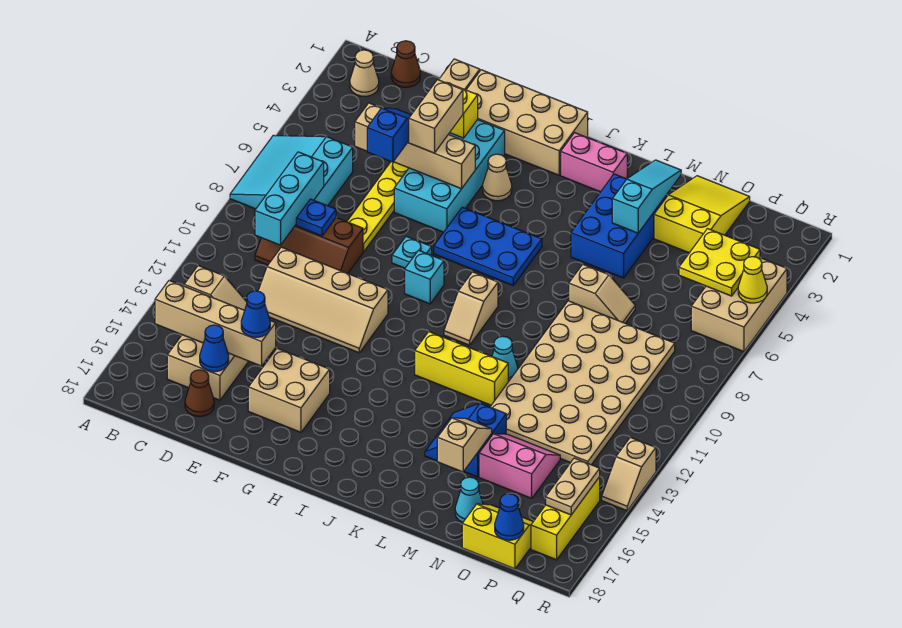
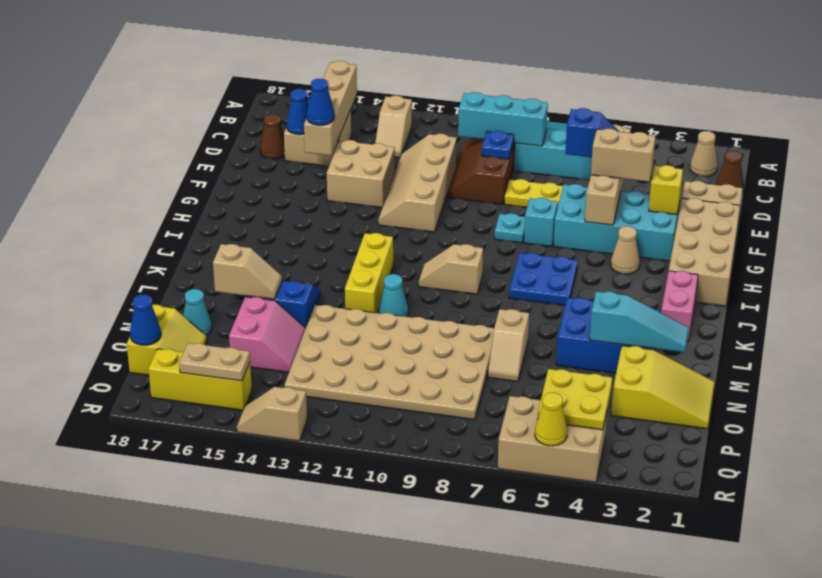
tan brick F15:G16 level 1 -> tan brick E13:F14 level 1
blue plate H6:J7 level 1 -> blue plate I6:J7 level 1
cyan brick H9 level 1 -> cyan brick G7 level 1

